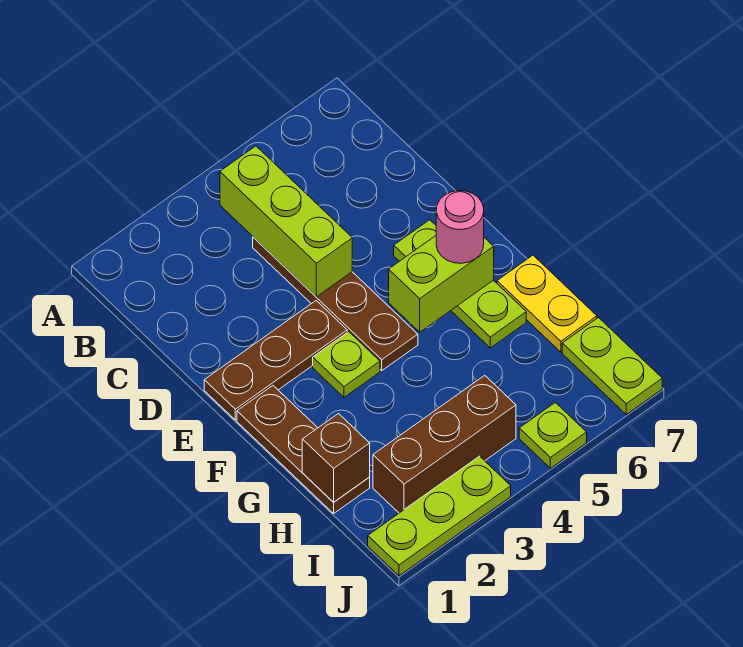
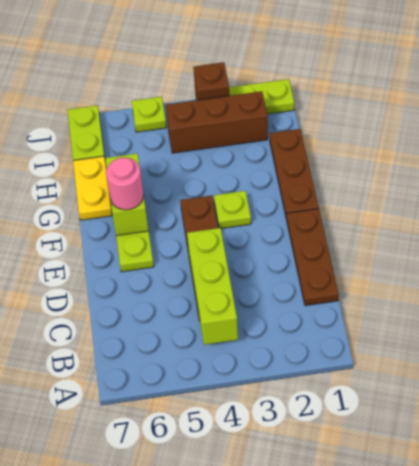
brown plate E1:E3 level 1 -> brown plate C1:E1 level 1
lime brick F5:F6 level 2 -> lime brick F6:G6 level 2
brown brick H1 level 2 -> brown brick J3 level 2

